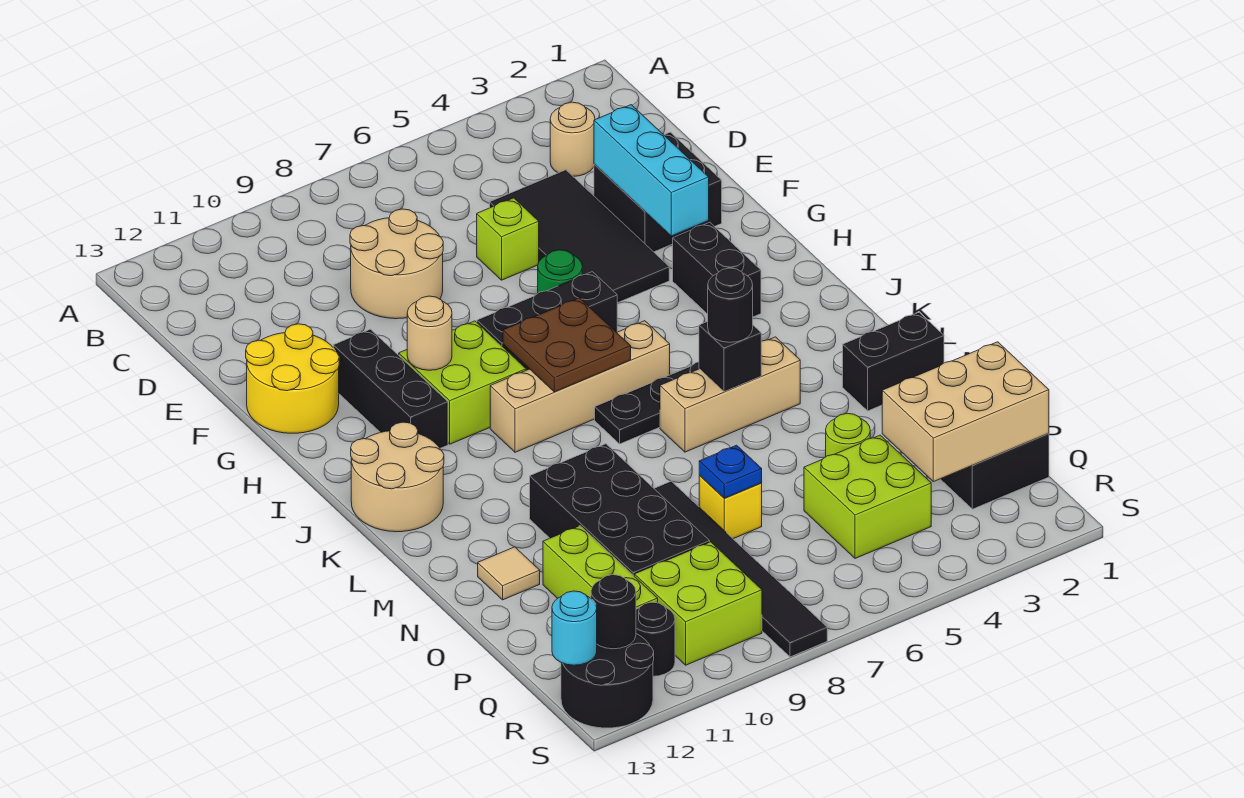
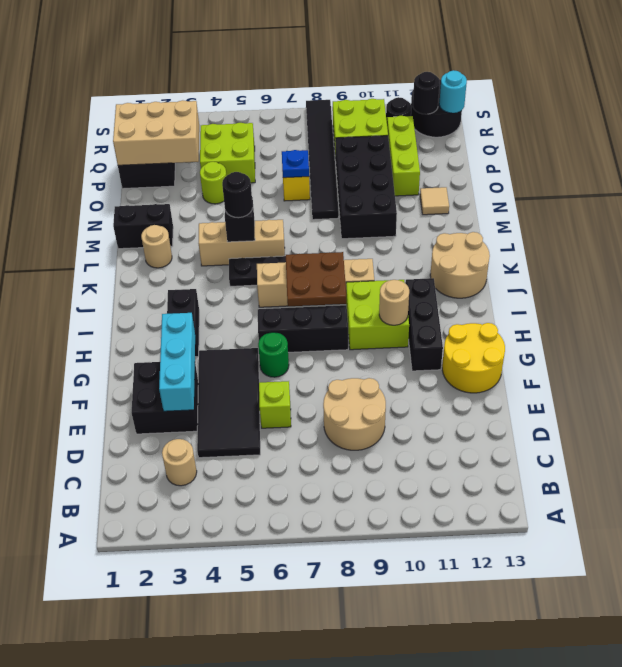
none -> tan round brick L2 level 1

